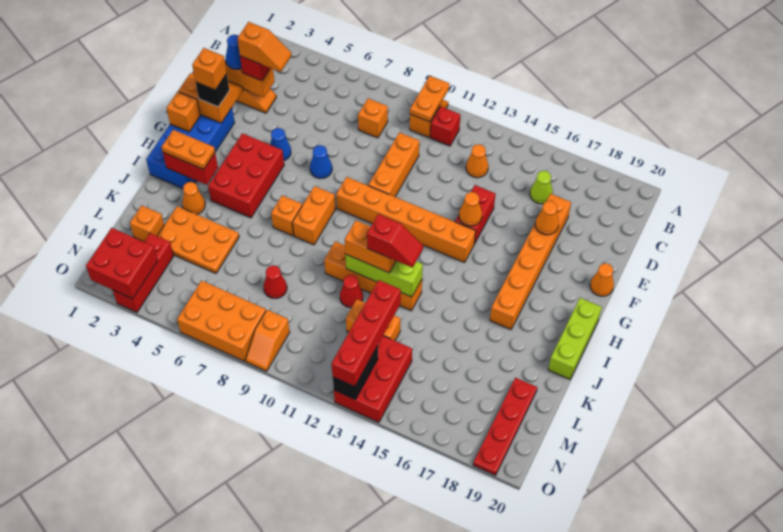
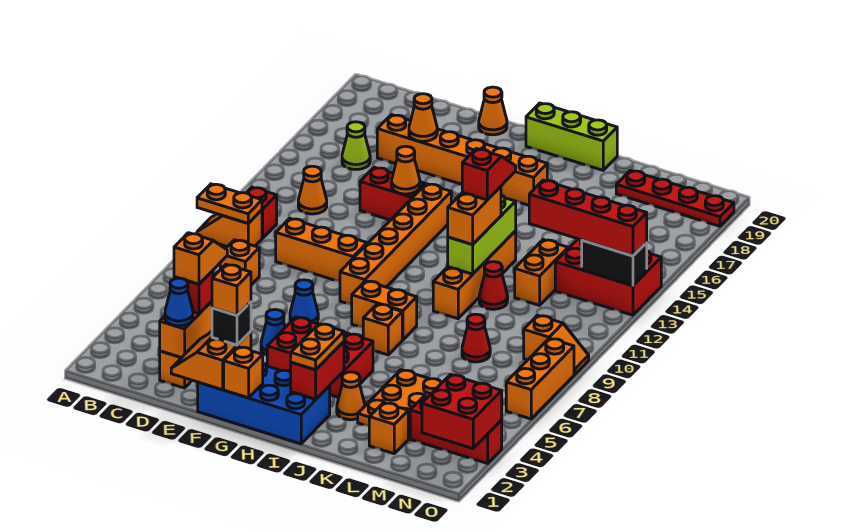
orange brick N6:O8 level 1 -> orange brick O6:O8 level 1

